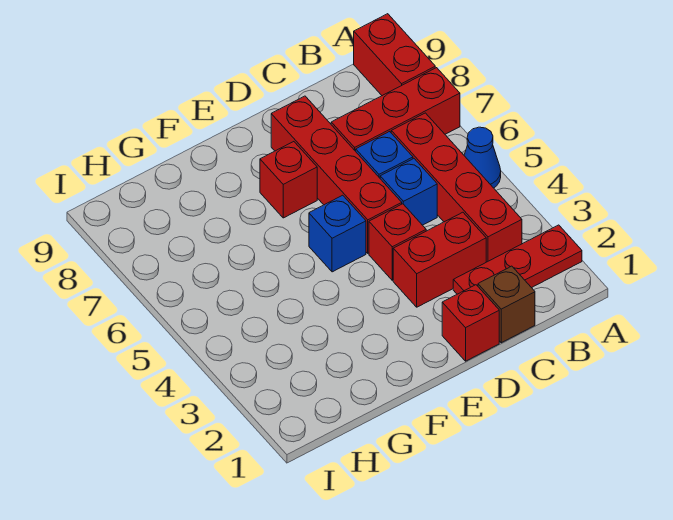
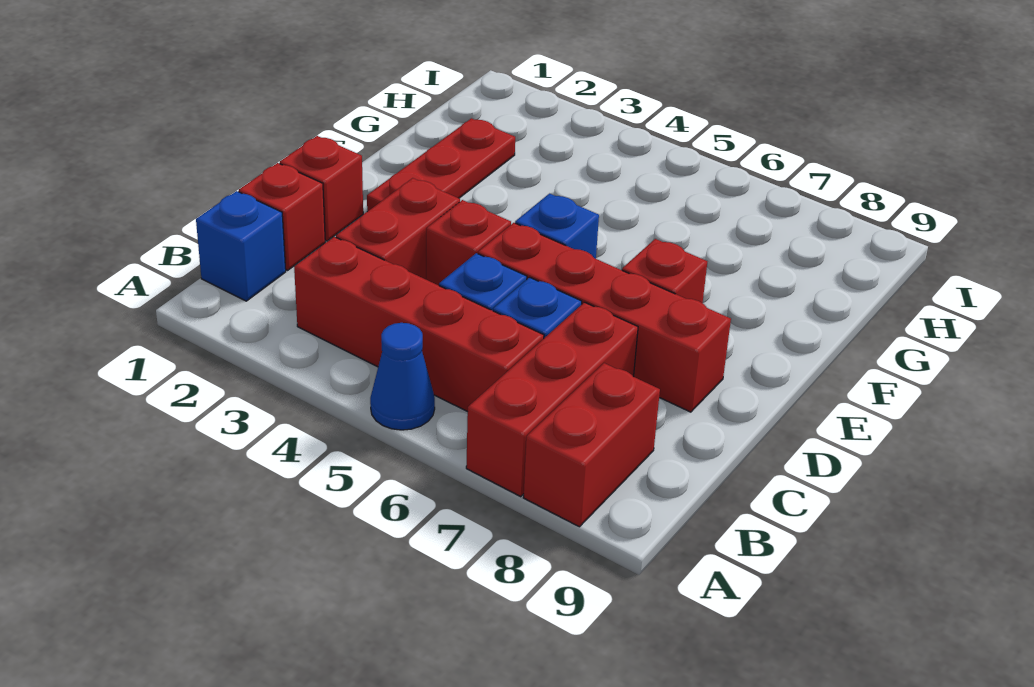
red plate A2:C2 level 1 -> red plate E2:G2 level 1
red brick A8:A9 level 1 -> red brick A8:B8 level 1
none -> blue brick B1 level 1
brown brick C1 level 1 -> red brick C1 level 1

